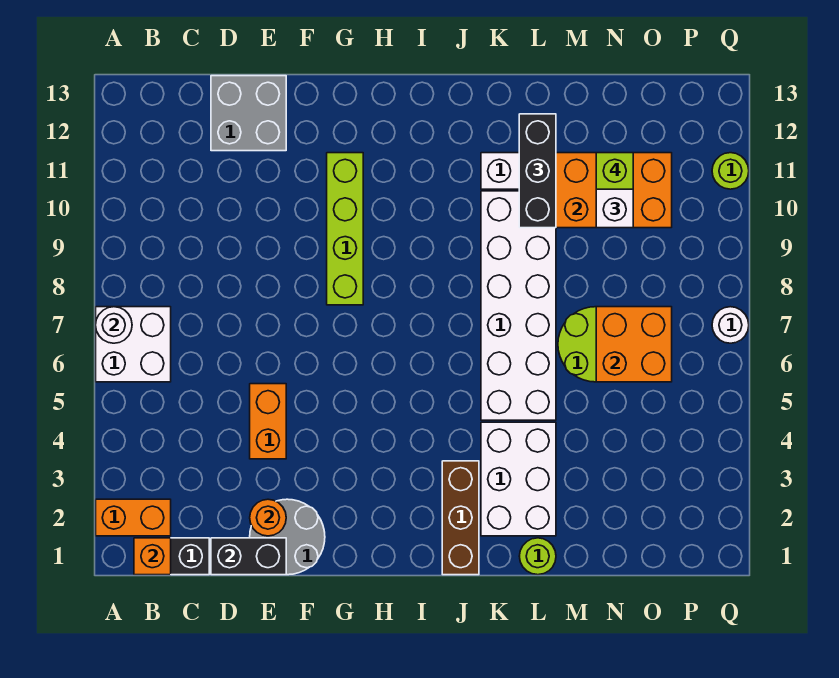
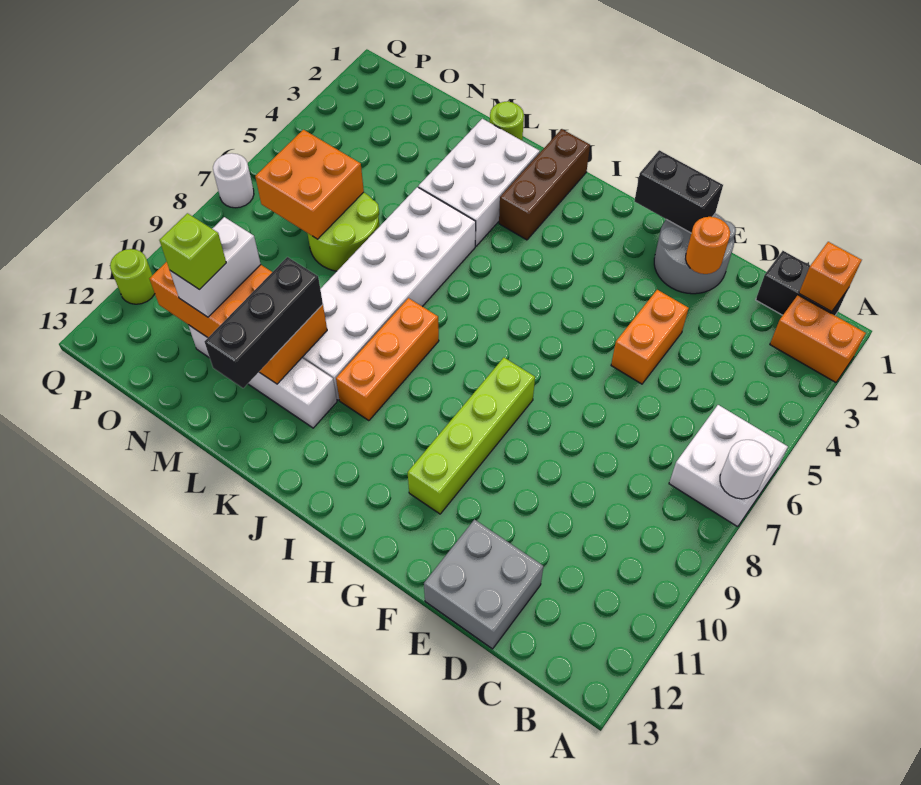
black brick D1:E1 level 2 -> black brick F1:G1 level 2
none -> orange brick J8:J10 level 1

